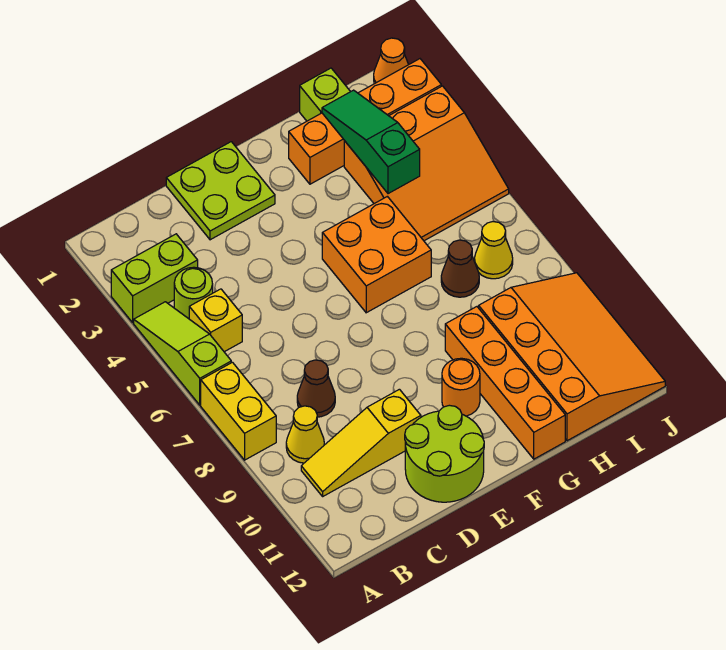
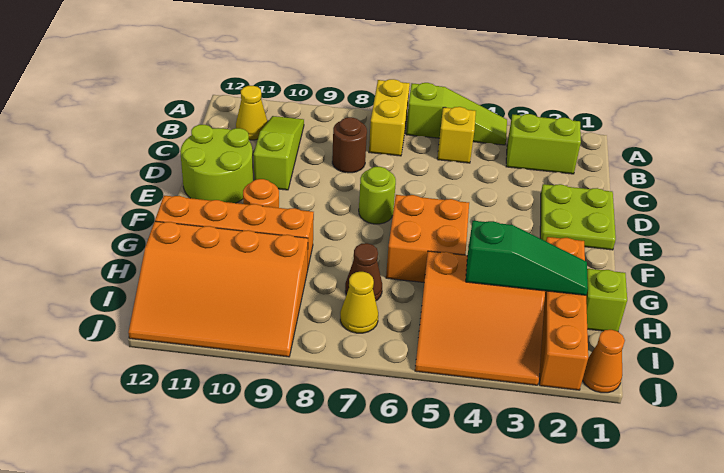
lime brick A3:B3 level 1 -> lime brick B2:B3 level 1
yellow brick A7:A8 level 1 -> yellow brick A7:B7 level 1
lime round brick B4 level 1 -> lime round brick E7 level 1
yellow cone B9 level 1 -> yellow cone B11 level 1
yellow slope B10:D10 level 1 top D -> lime slope B10:D10 level 1 top D
brown cone C8 level 1 -> brown round brick C8 level 1
orange slope H3:J5 level 1 top 3 -> orange slope H3:J5 level 1 top H

